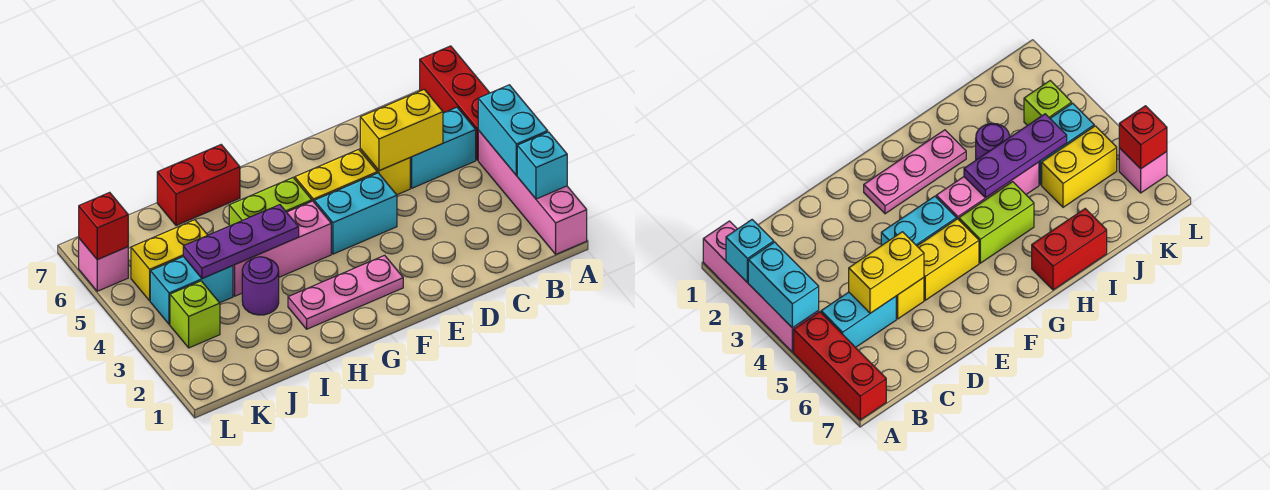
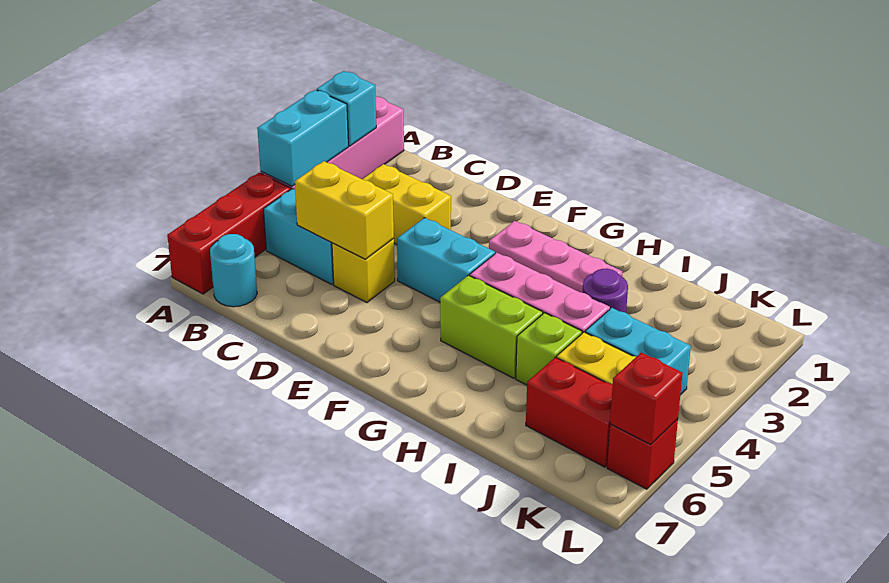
none -> cyan round brick B7 level 1
yellow brick E5:F5 level 1 -> yellow brick C3:D3 level 1
purple plate H4:J4 level 2 -> none
red brick H7:I7 level 1 -> red brick J6:K6 level 1
lime brick K3 level 1 -> lime brick I5 level 1
pink brick L6 level 1 -> red brick L6 level 1

